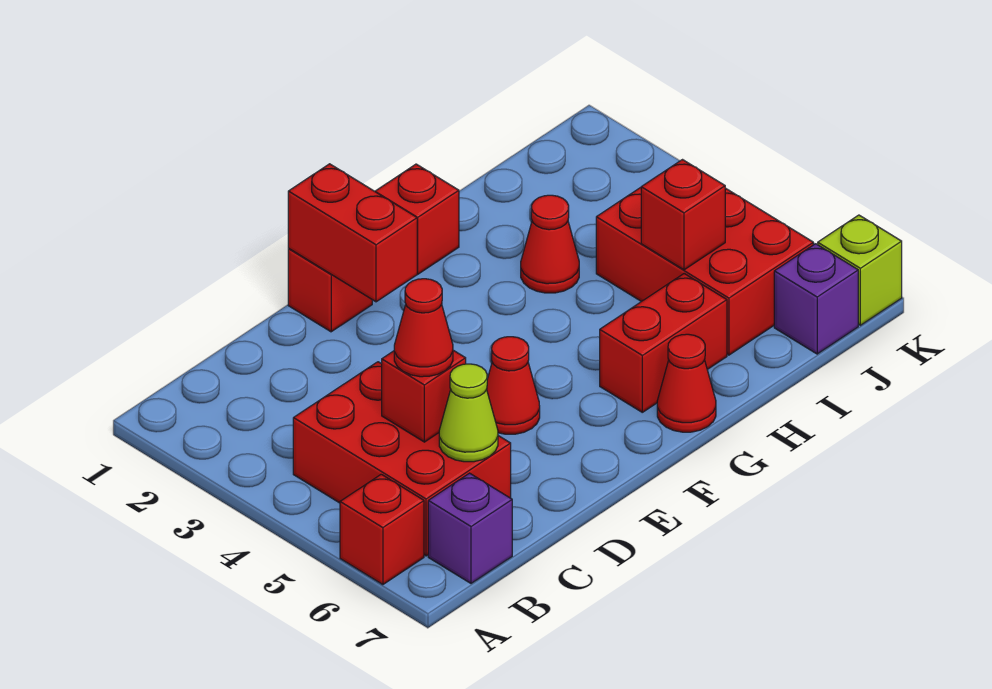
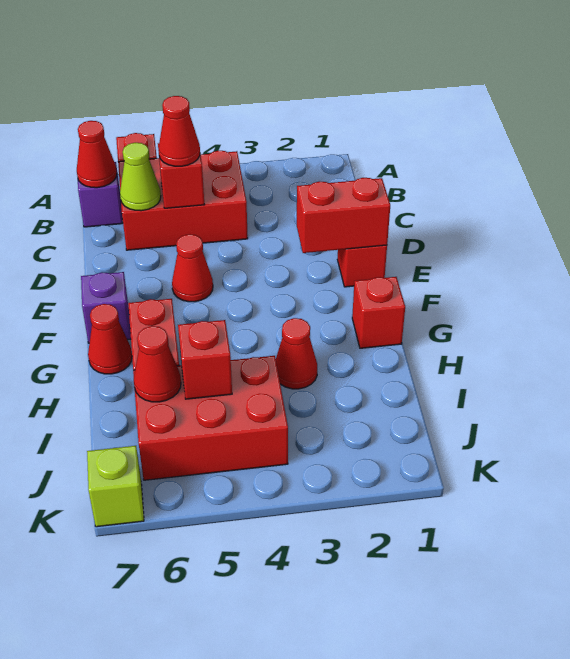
none -> red cone B7 level 2
none -> red cone I6 level 2
purple brick J7 level 1 -> purple brick F7 level 1

